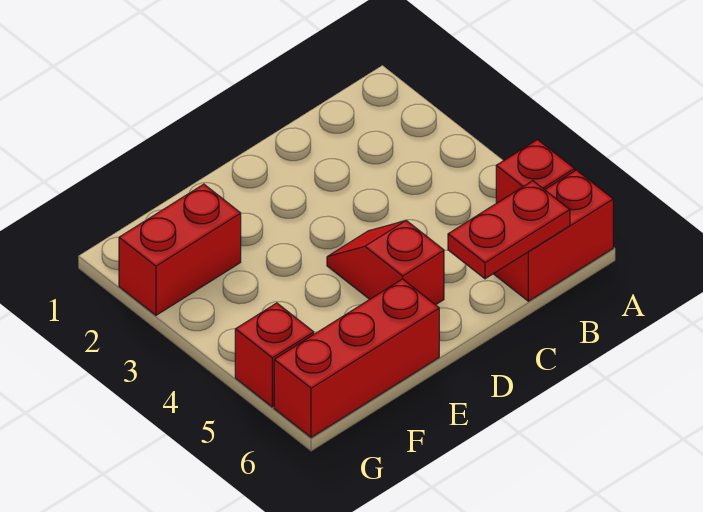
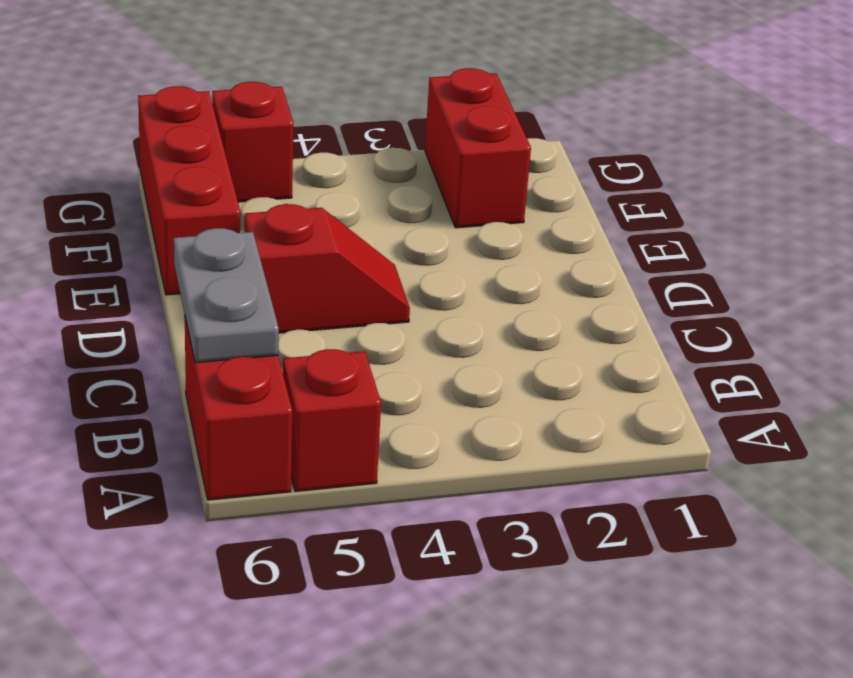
red plate B6:C6 level 2 -> grey plate B6:C6 level 2

